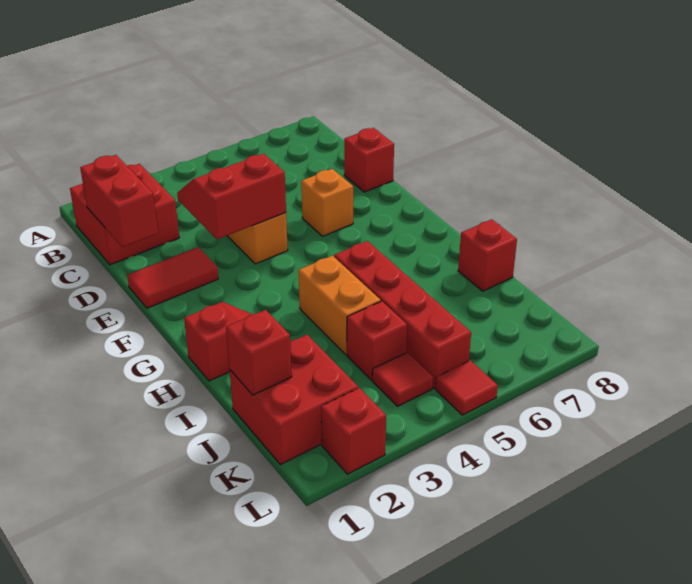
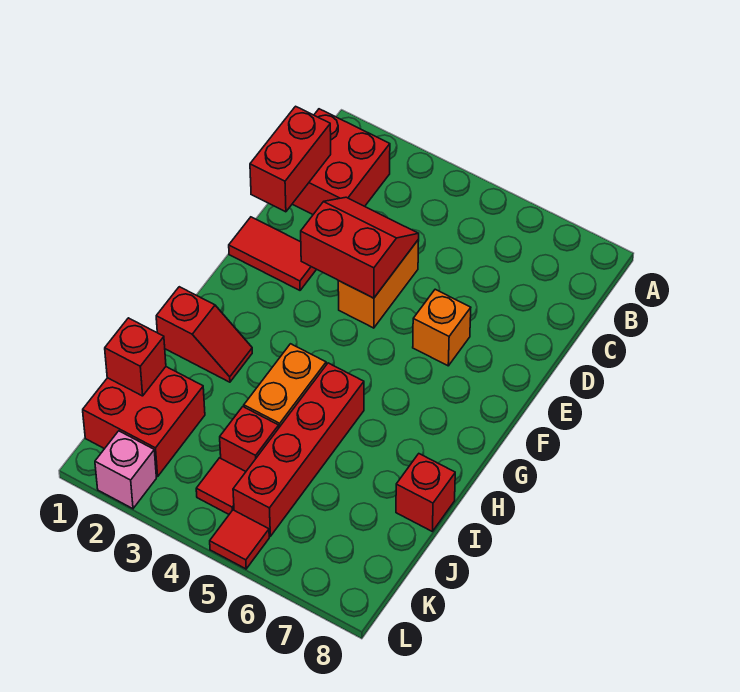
red brick D8 level 1 -> none
red brick L2 level 1 -> pink brick L2 level 1

